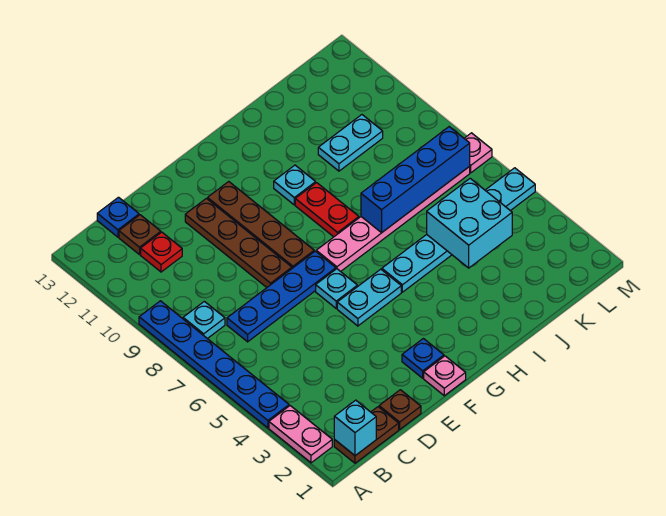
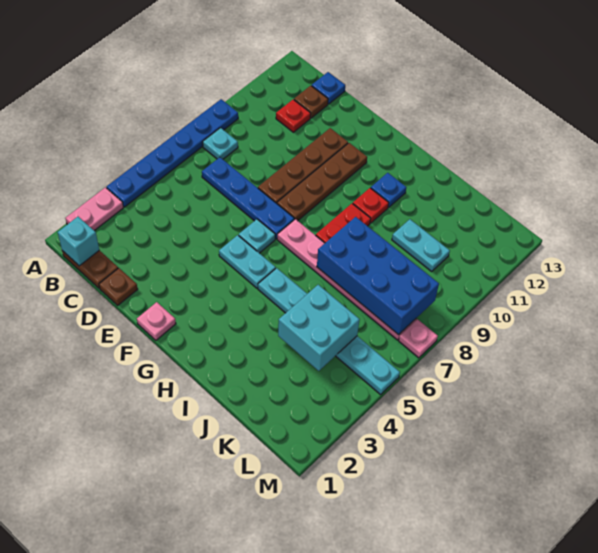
blue plate F2 level 1 -> blue plate H11 level 1
cyan plate H10 level 1 -> red plate H10 level 1
blue brick I7:L7 level 2 -> blue brick I7:L8 level 2

